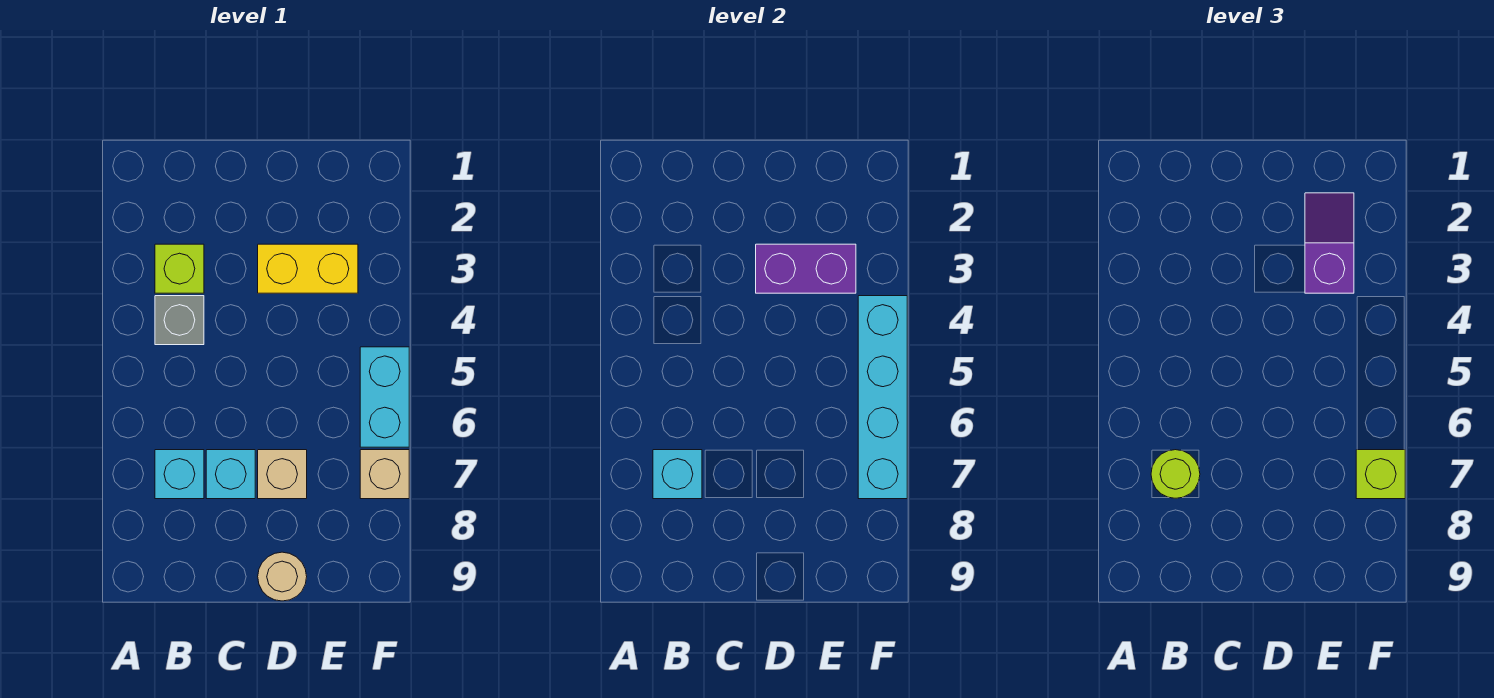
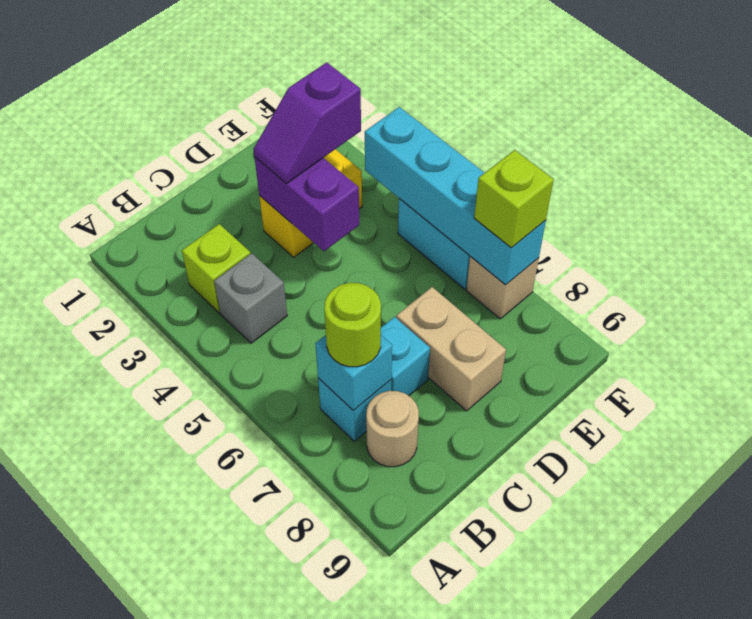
purple brick D3:E3 level 2 -> purple brick D3:D4 level 2
tan brick D7 level 1 -> tan brick D7:D8 level 1
tan round brick D9 level 1 -> tan round brick B8 level 1
purple slope E2:E3 level 3 top 3 -> purple slope D3:E3 level 3 top E

